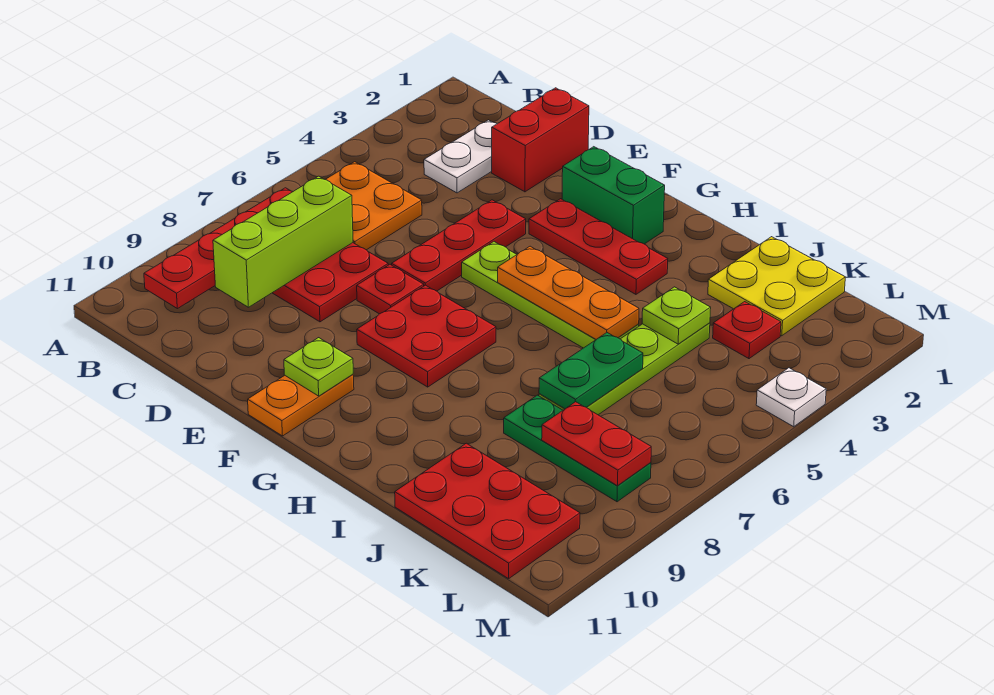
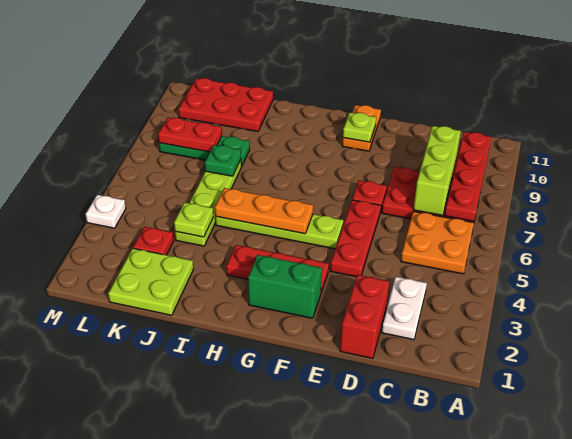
red plate F7:G8 level 1 -> none
yellow plate J1:K2 level 1 -> lime plate J1:K2 level 1
green plate J6:J7 level 2 -> green plate J7 level 2

